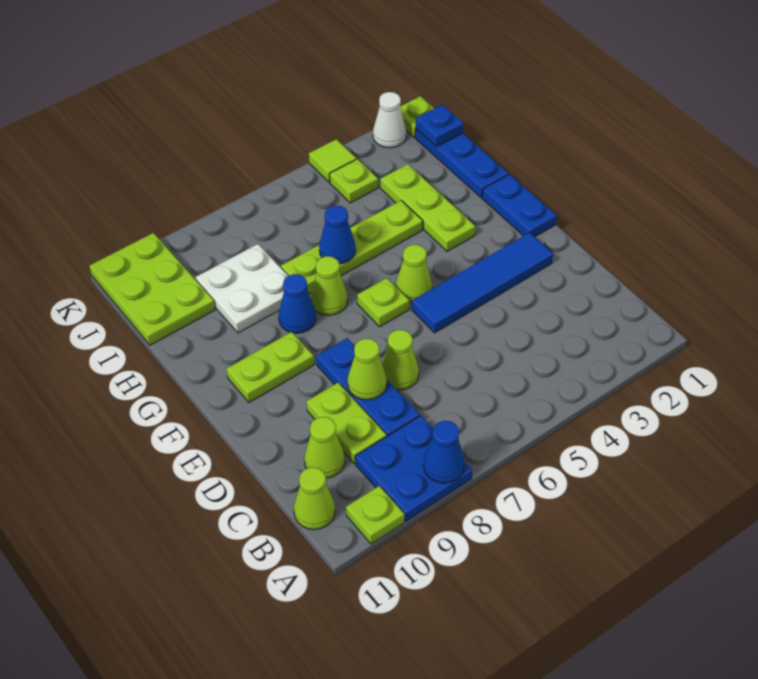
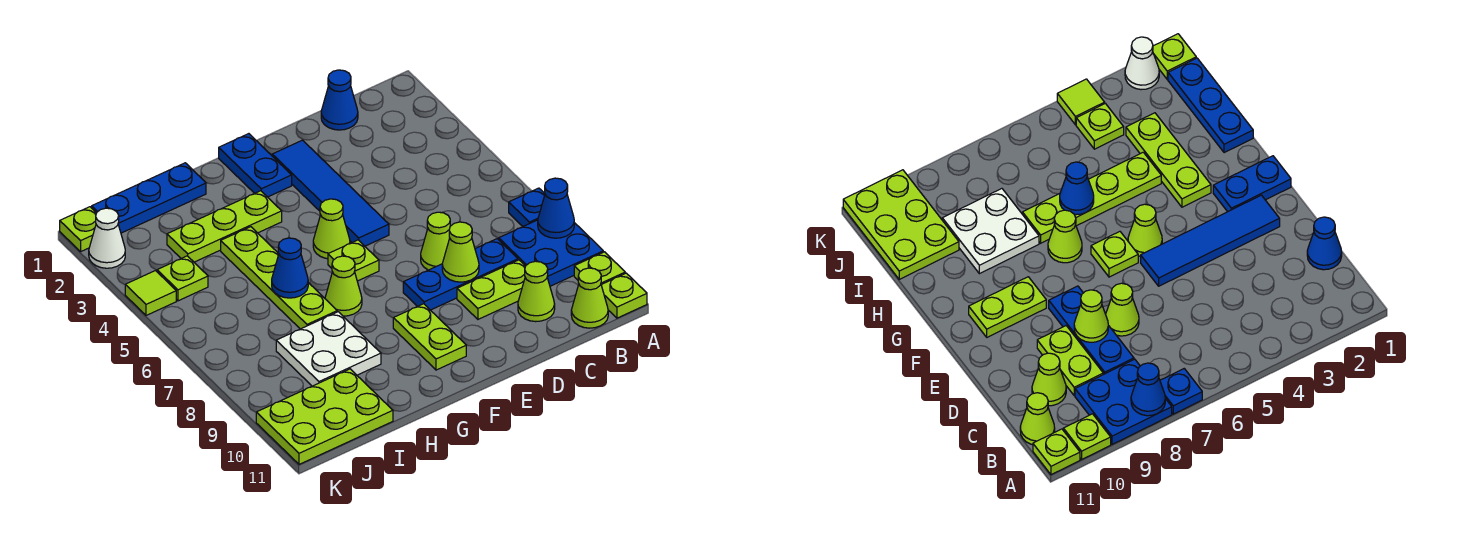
none -> lime plate A11 level 1
blue plate F1:G1 level 1 -> blue plate F1:F2 level 1
blue cone G8 level 1 -> blue cone C1 level 1
blue plate J1 level 2 -> blue plate A7 level 1

